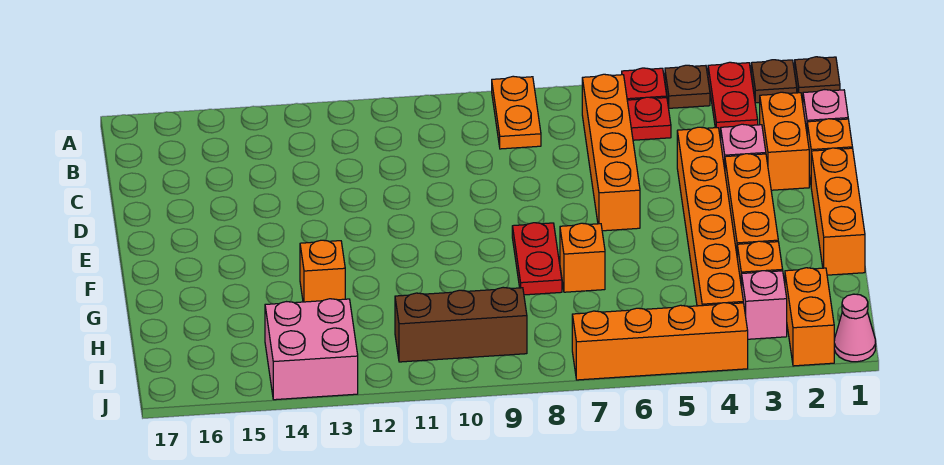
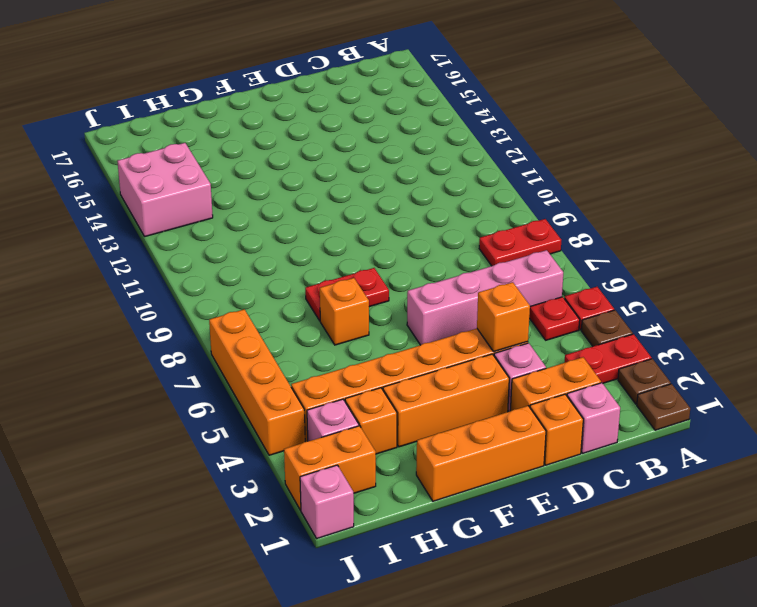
orange plate A8:B8 level 1 -> red plate A8:B8 level 1
orange brick B6:E6 level 1 -> pink brick B6:E6 level 1
orange brick G13 level 1 -> orange brick D4 level 2
brown brick I9:I11 level 1 -> none
pink cone J1 level 1 -> pink brick J1 level 1

